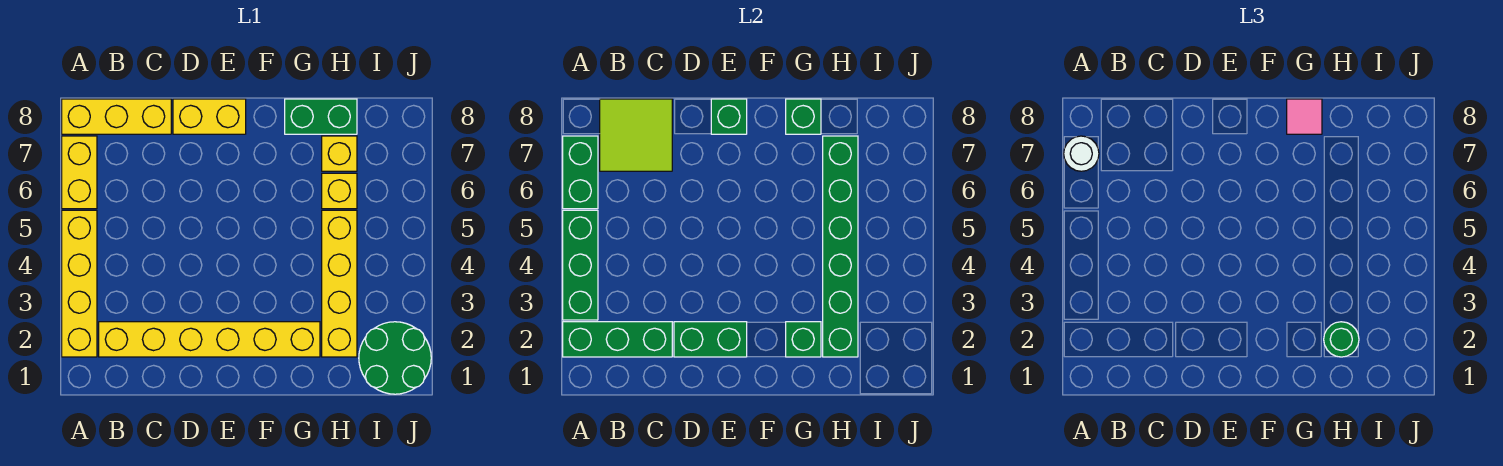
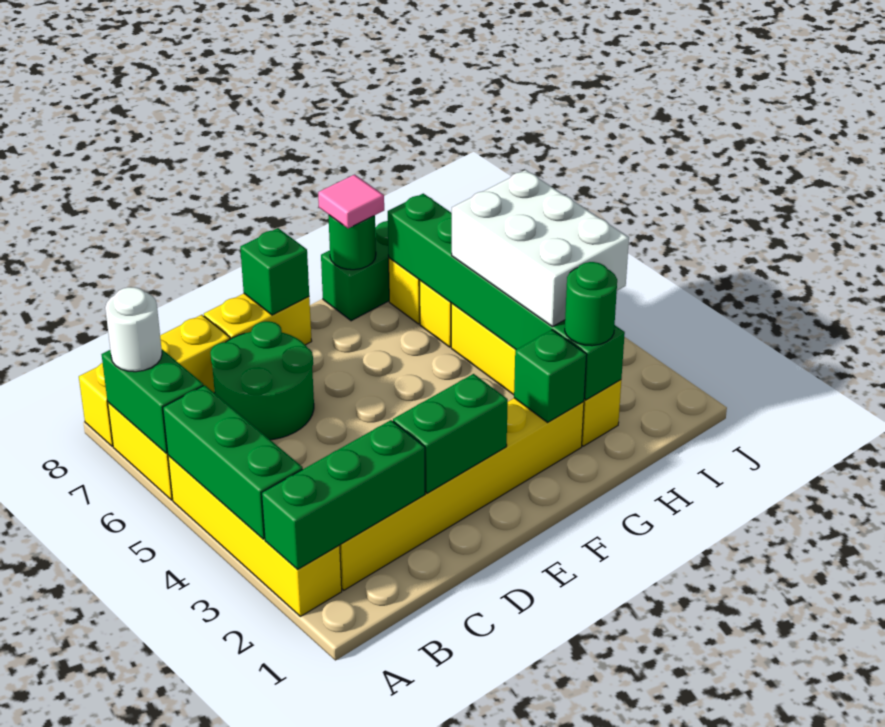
lime tile B7:C8 level 2 -> none
green brick G8 level 2 -> green round brick G8 level 2
none -> white brick H3:I5 level 3
green round brick I1:J2 level 1 -> green round brick C6:D7 level 1

